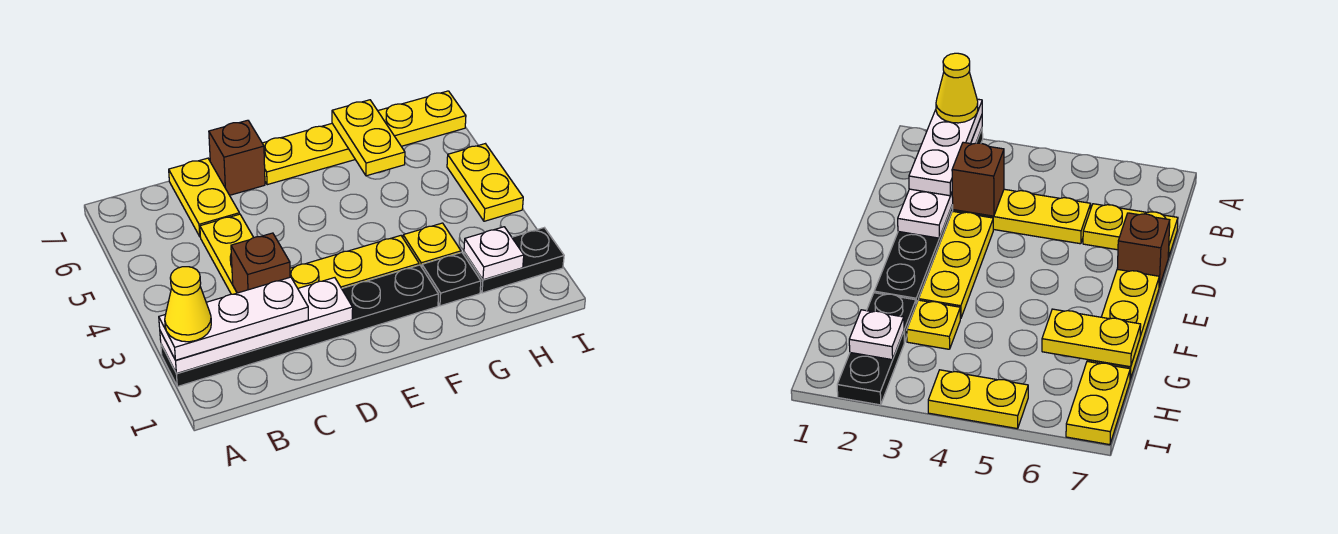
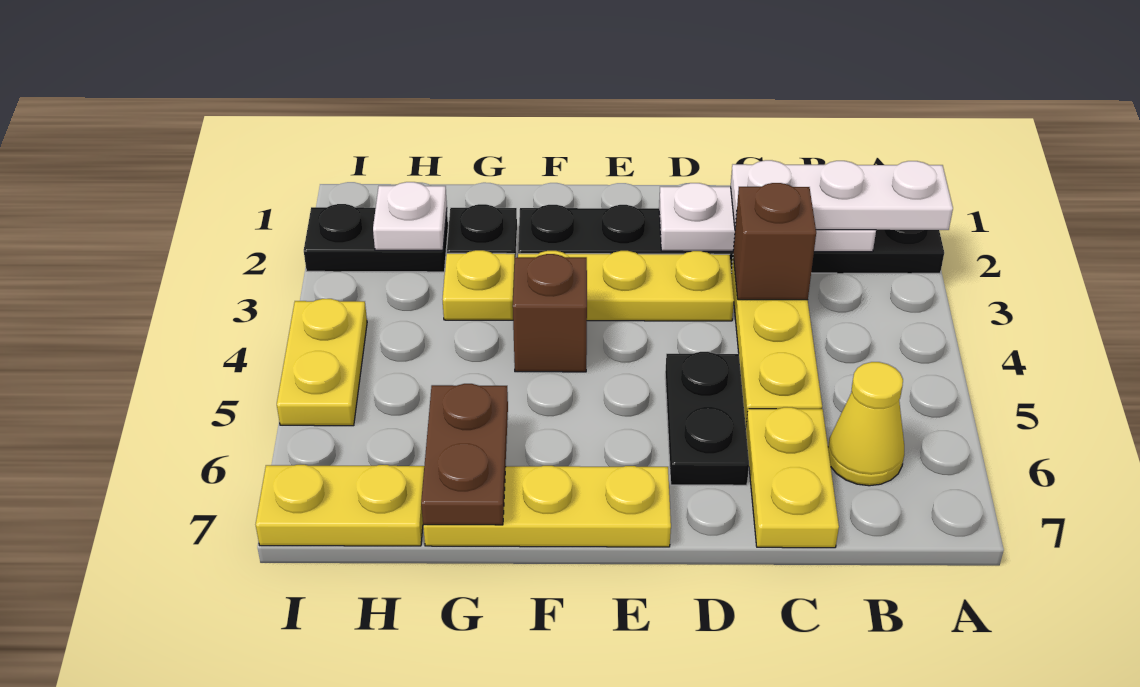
white plate A2:D2 level 2 -> white plate B2:D2 level 2
yellow cone A2 level 4 -> yellow cone B6 level 1
none -> black plate D5:D6 level 1
brown brick D7 level 1 -> brown brick F4 level 1
yellow plate G6:G7 level 2 -> brown plate G6:G7 level 2

